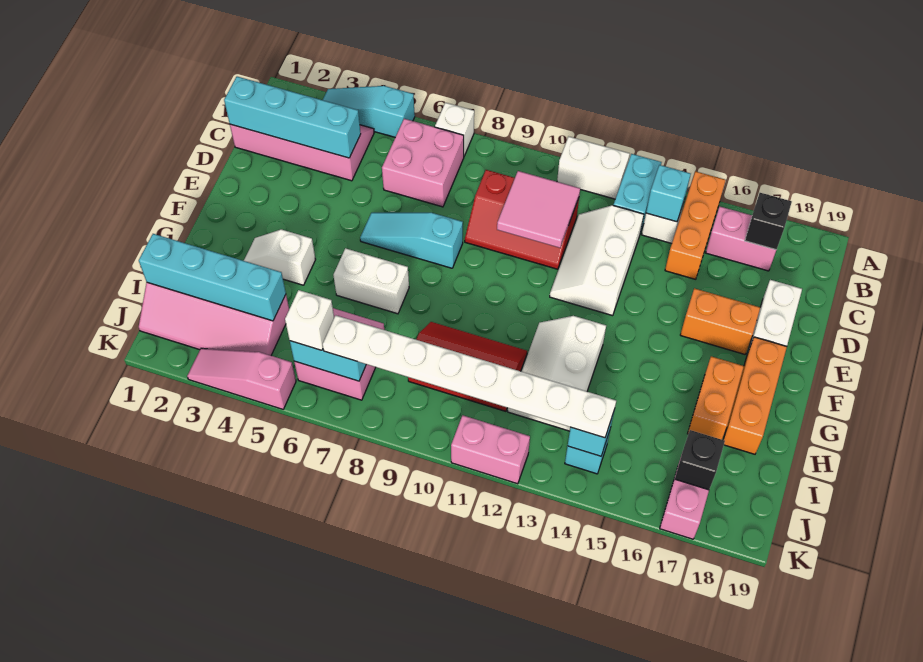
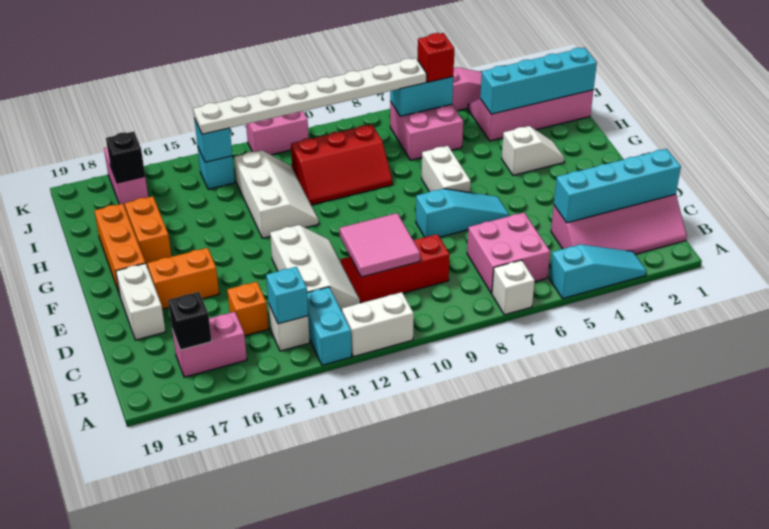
orange brick A15:C15 level 1 -> orange brick C15 level 1
white brick G6:G7 level 1 -> white brick F7:G7 level 1
white brick J6 level 3 -> red brick J6 level 3

